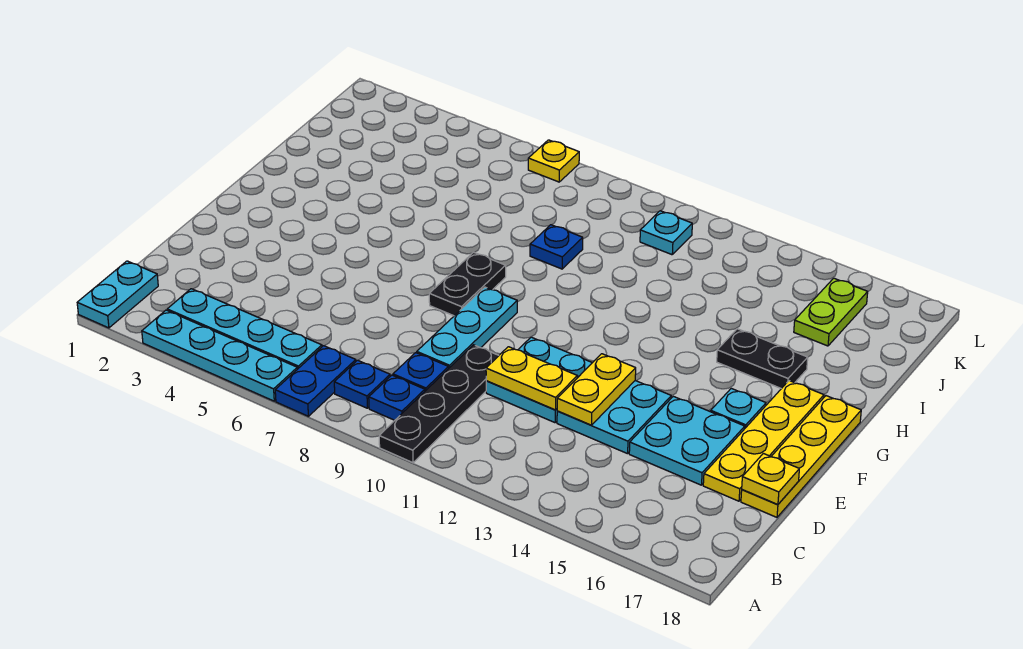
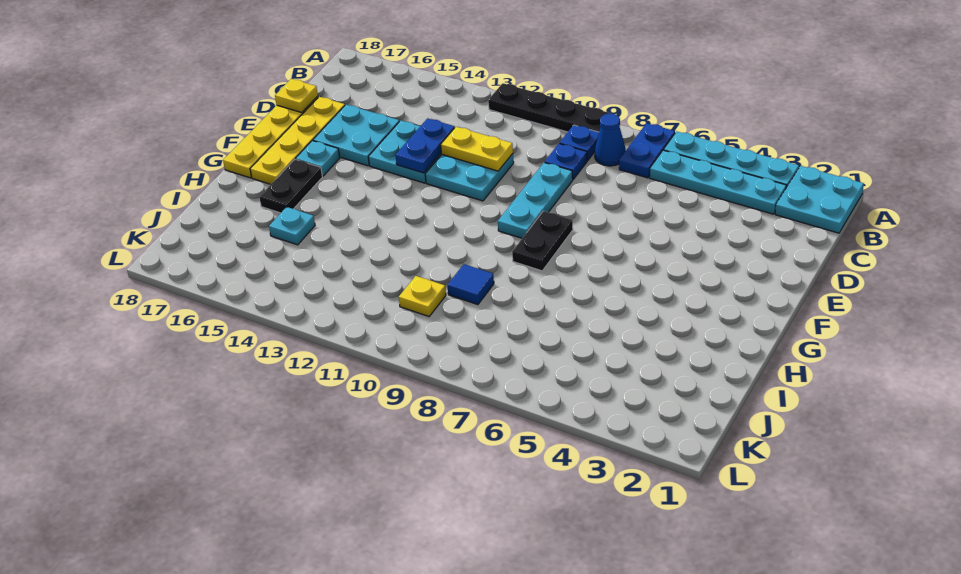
cyan plate A1:B1 level 1 -> cyan plate A1:B2 level 1
black plate A10:D10 level 1 -> black plate A9:A12 level 1
blue plate B8 level 1 -> blue cone B8 level 1
yellow plate D13:E13 level 2 -> blue plate D13:E13 level 2
black plate H15:H16 level 1 -> black plate G16:H16 level 1
blue plate I9 level 1 -> blue tile I9 level 1
lime plate J16:K16 level 1 -> none
cyan plate K11 level 1 -> cyan plate I15 level 1
yellow plate L7 level 1 -> yellow plate J10 level 1

